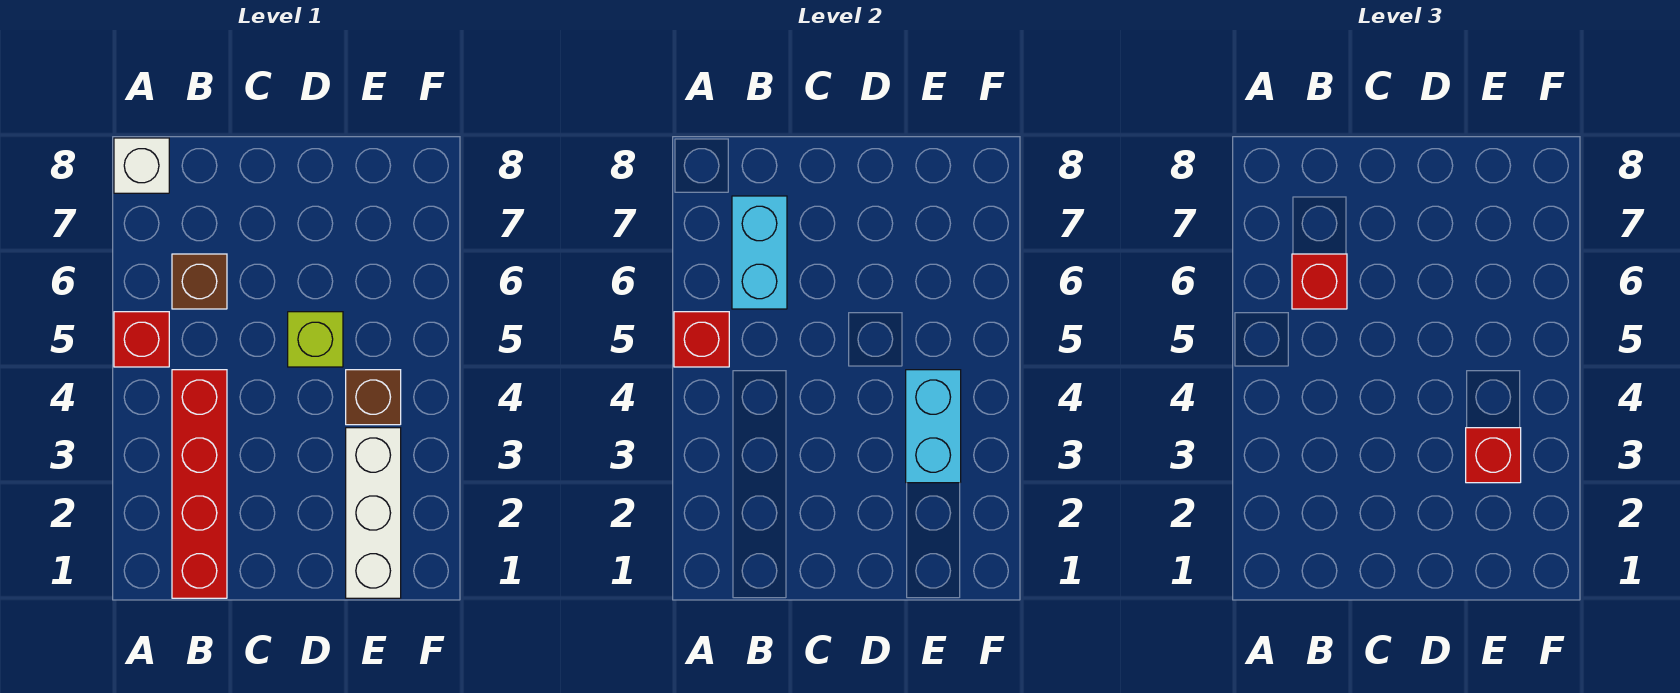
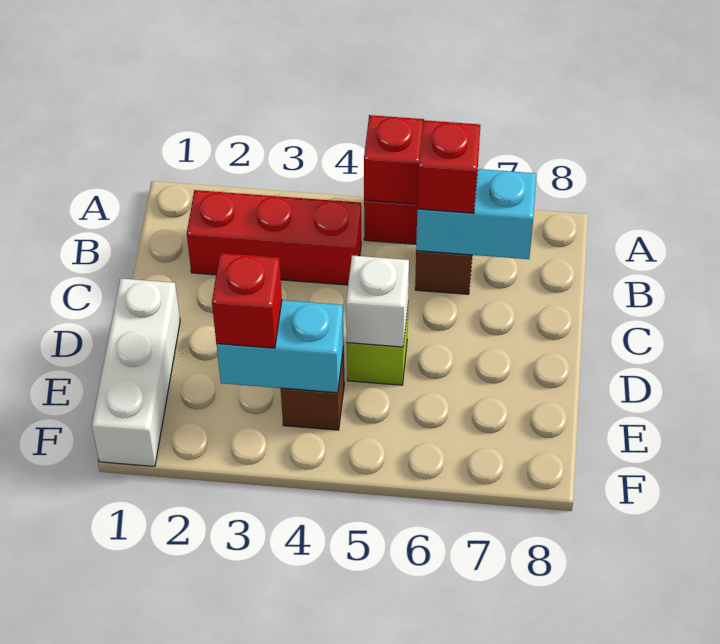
white brick A8 level 1 -> white brick D5 level 2
red brick B1:B4 level 1 -> red brick B2:B4 level 1
white brick E1:E3 level 1 -> white brick D1:F1 level 1

